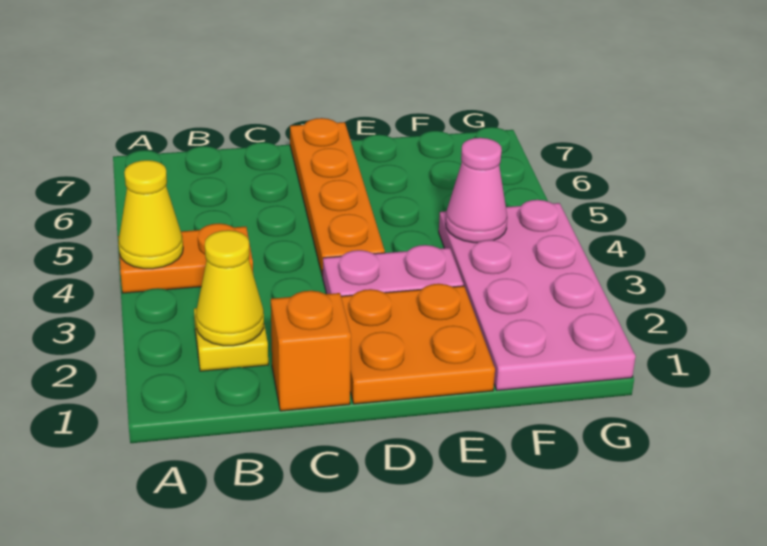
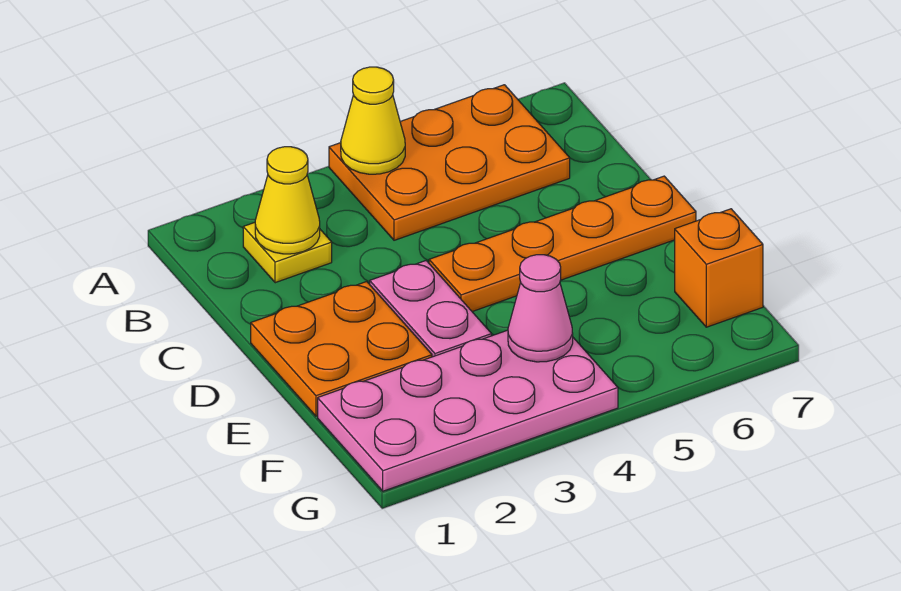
orange plate A4:B4 level 1 -> orange plate A4:B6 level 1
orange brick C1 level 1 -> orange brick F7 level 1

